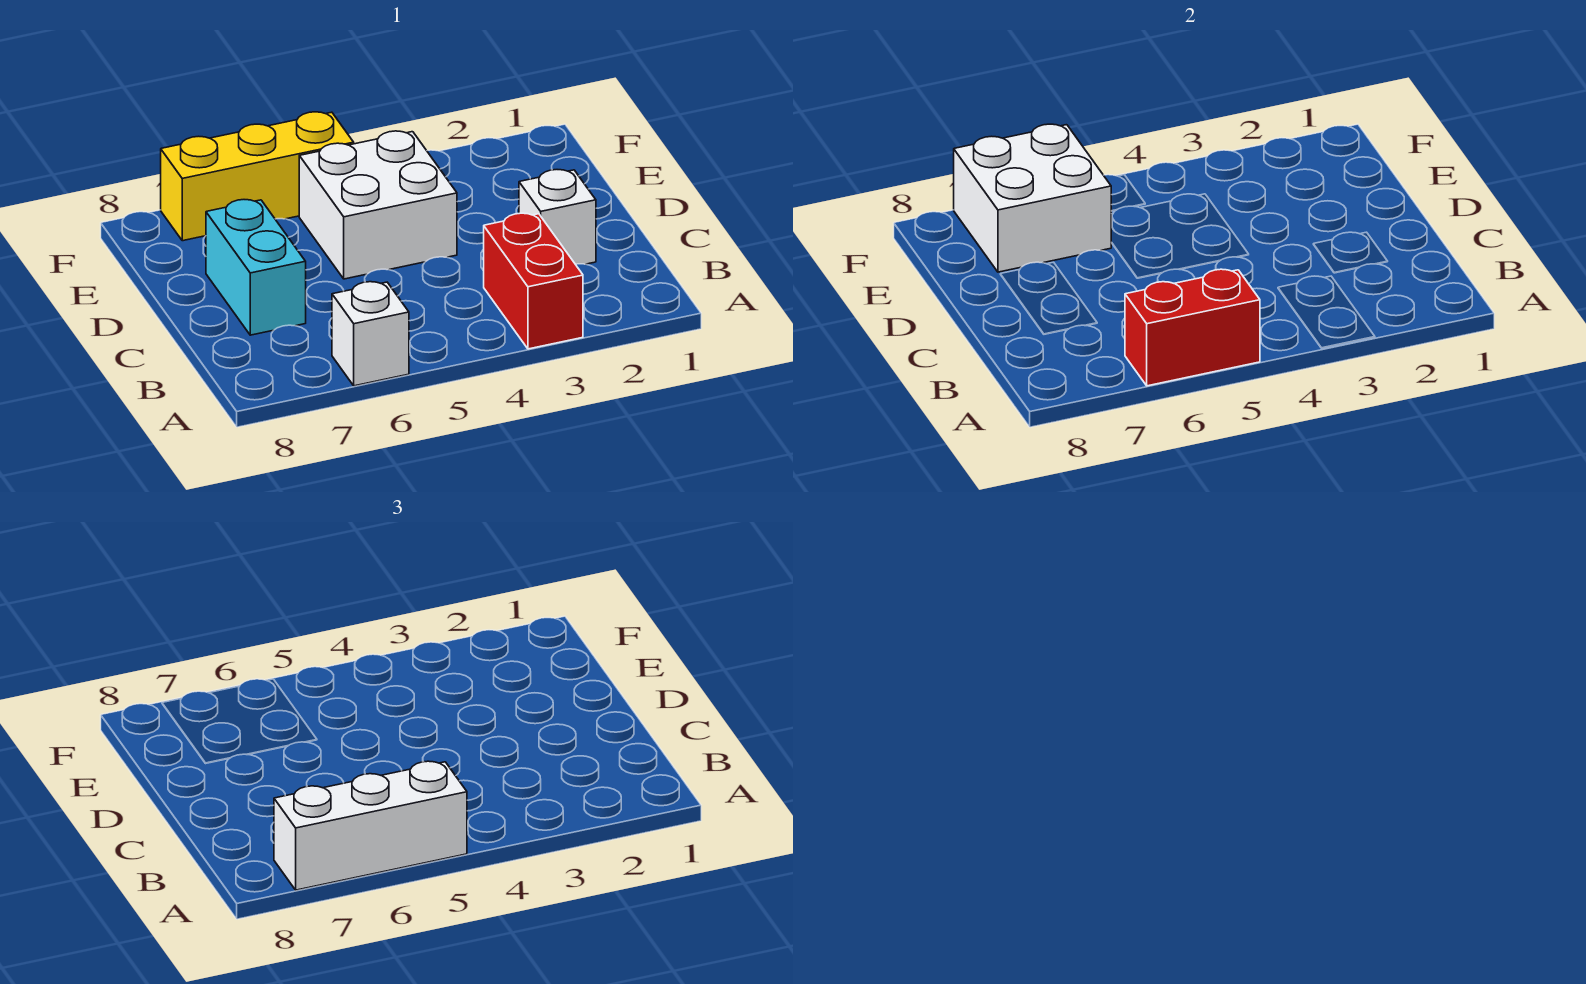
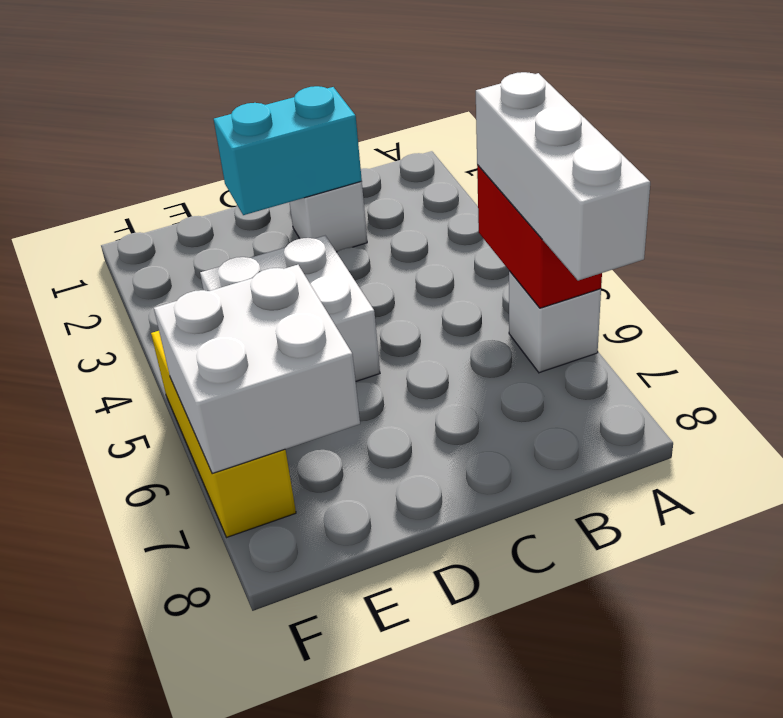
red brick A3:B3 level 1 -> none
cyan brick C7:D7 level 1 -> cyan brick C2:D2 level 2

